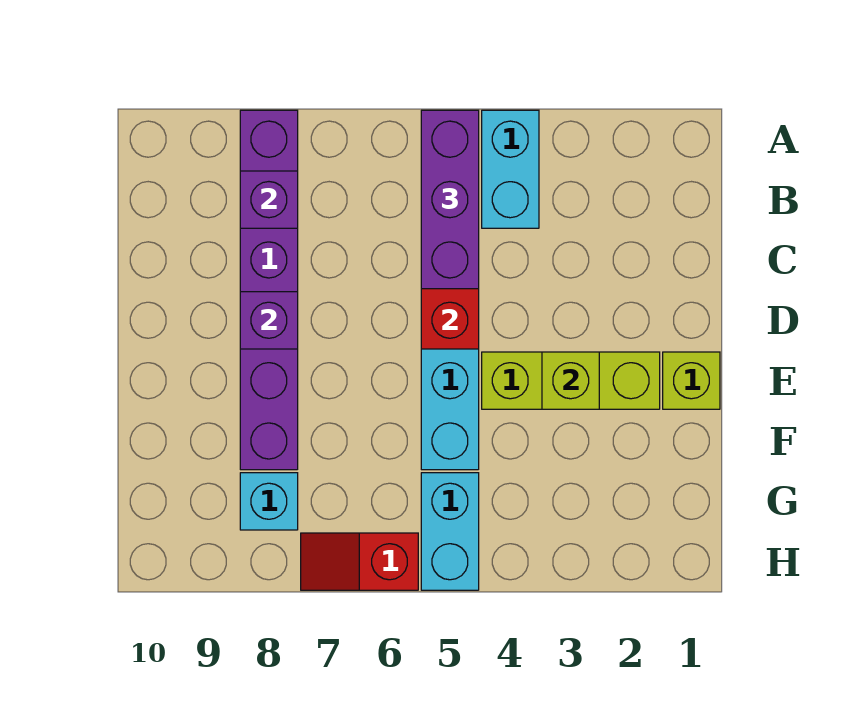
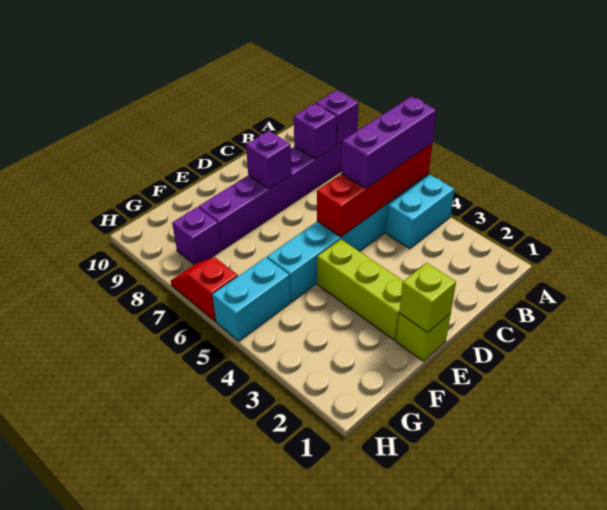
none -> purple brick A8 level 2
lime brick E3 level 2 -> lime brick E1 level 2
cyan brick G8 level 1 -> purple brick G8 level 1

